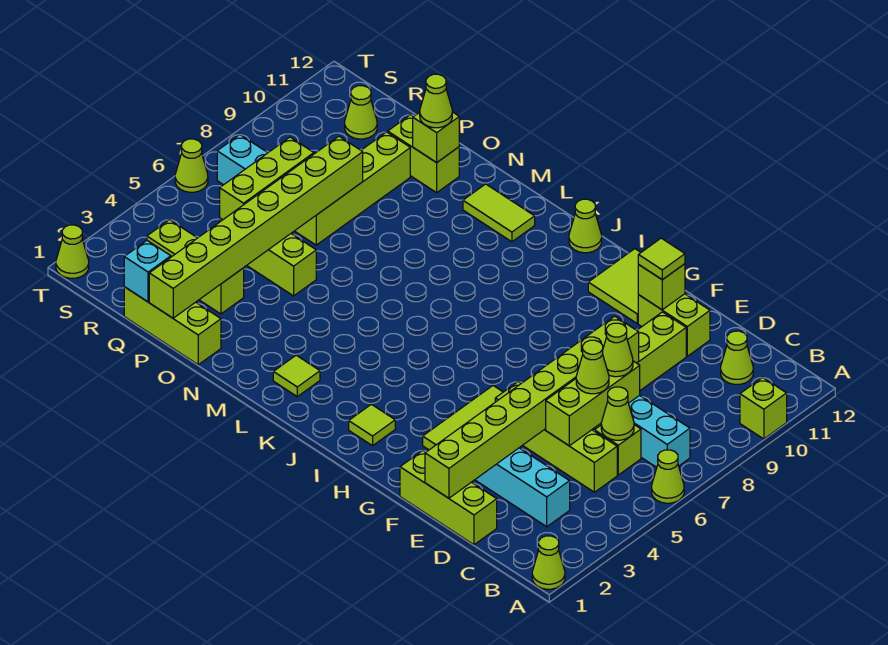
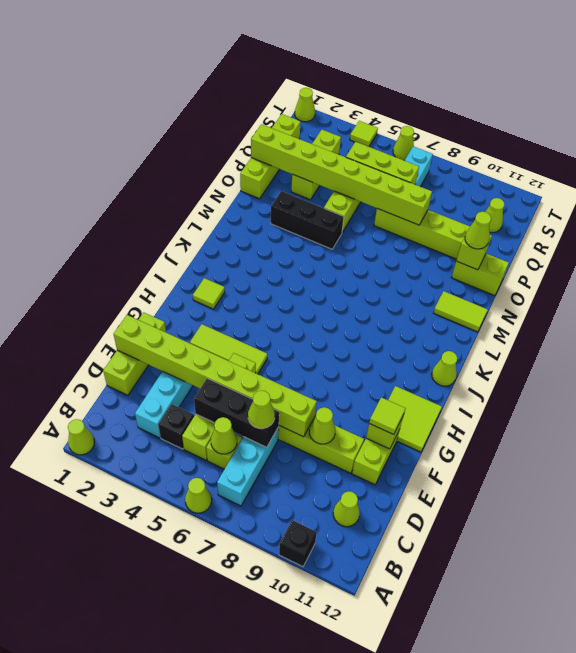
lime brick A10 level 1 -> black brick A10 level 1
none -> black brick C4 level 1
lime brick D5:D7 level 2 -> black brick D5:D7 level 2
lime cone D6 level 3 -> lime cone E9 level 2
lime tile L2 level 1 -> lime tile T4 level 1
lime tile L11:M11 level 1 -> lime tile M11:M12 level 1
none -> black brick N3:N5 level 1
lime brick O1:Q1 level 1 -> lime brick O1:R1 level 1
lime brick O11:P11 level 1 -> lime brick O11:O12 level 1
cyan brick Q1 level 2 -> none

